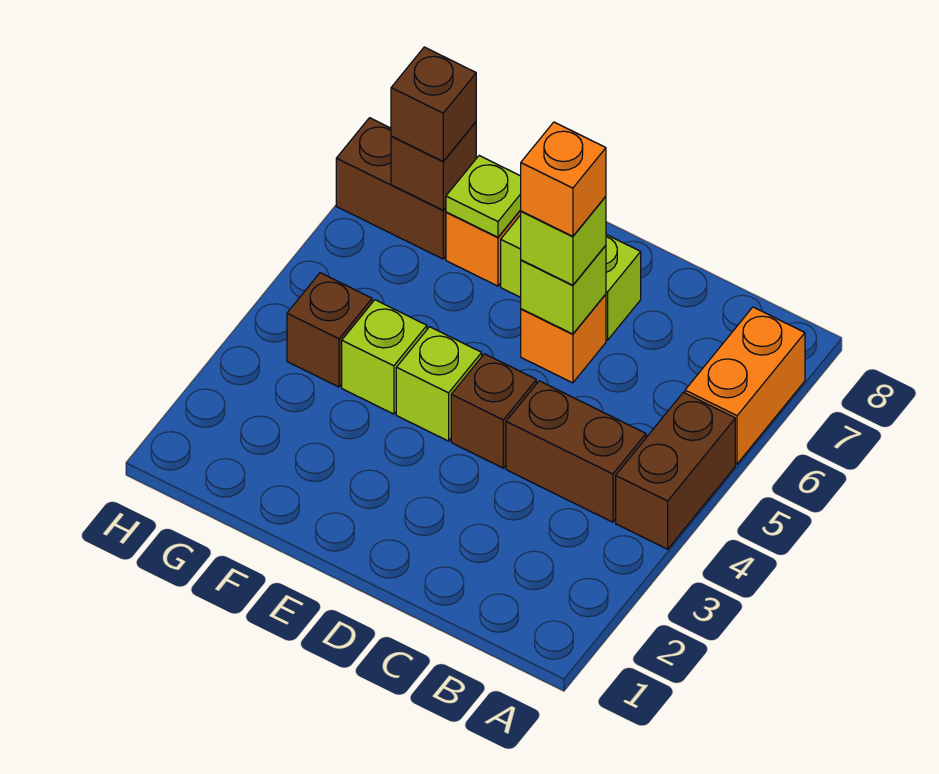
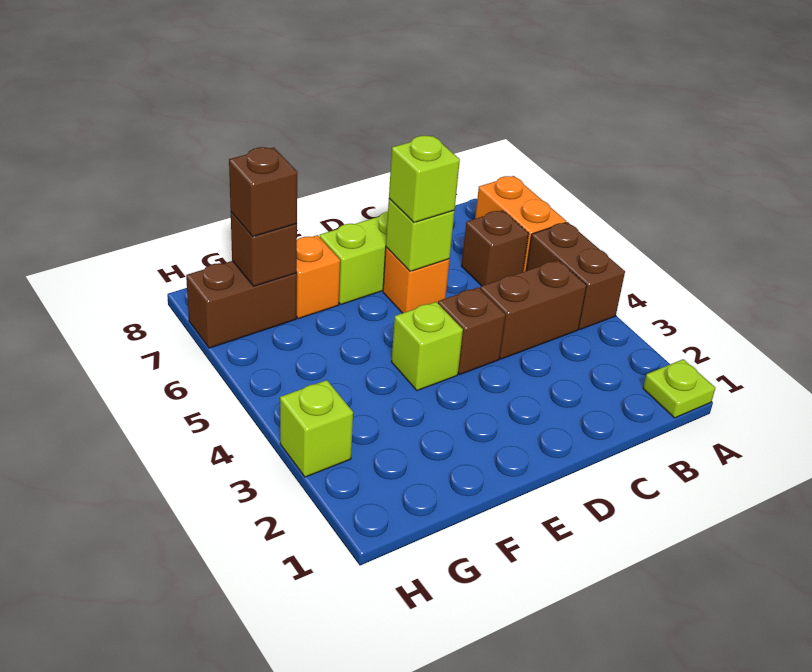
orange brick D6 level 4 -> none
lime brick F4 level 1 -> lime brick H3 level 1
lime plate F7 level 2 -> lime plate A1 level 1
brown brick G4 level 1 -> brown brick B6 level 1

